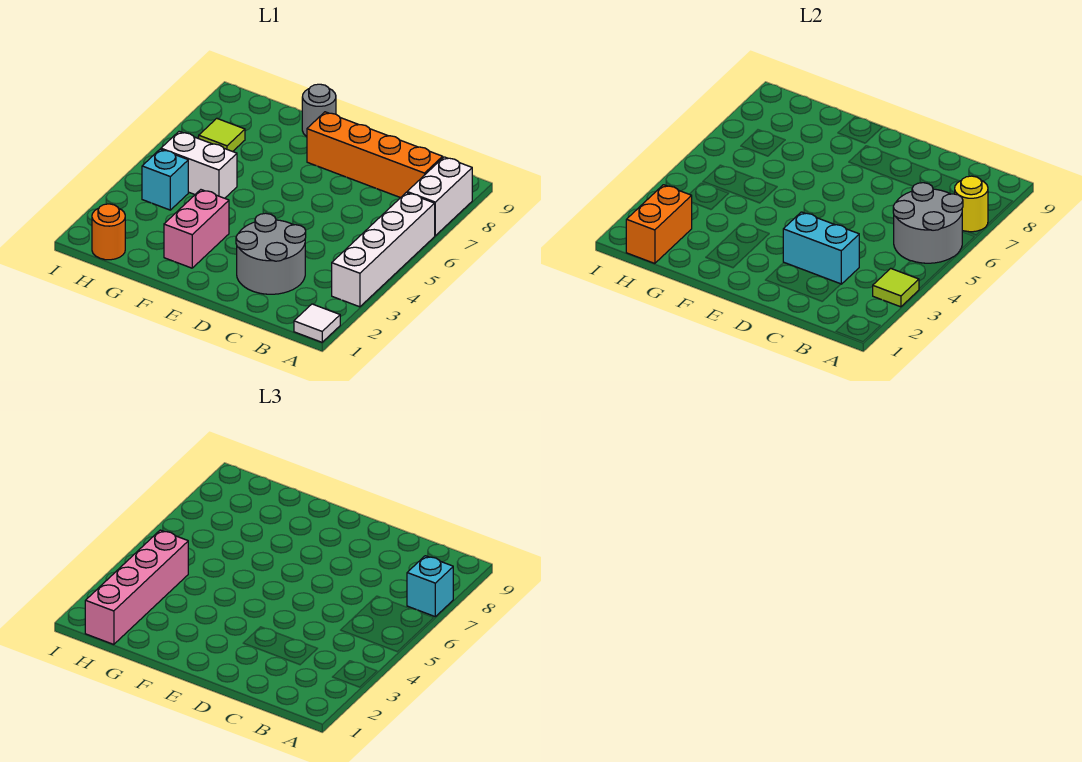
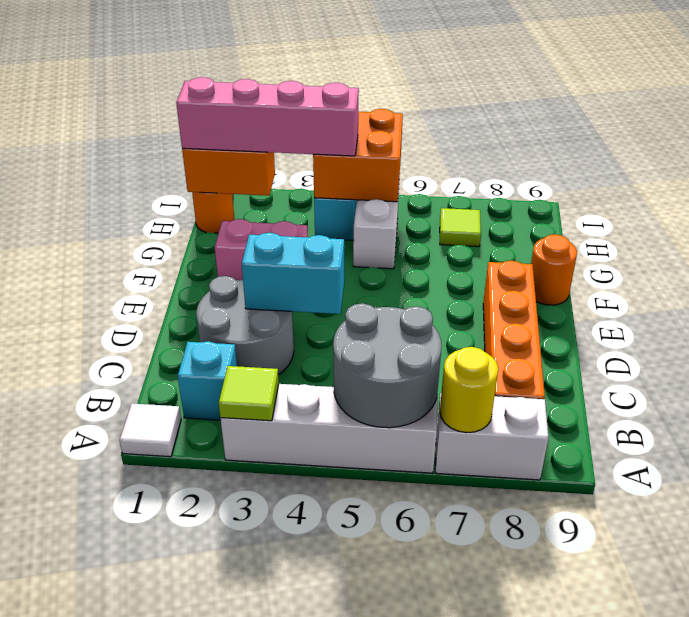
cyan brick A7 level 3 -> cyan brick B2 level 1
cyan brick C3:D3 level 2 -> cyan brick D3:D4 level 2
grey round brick F9 level 1 -> orange round brick F9 level 1
none -> orange brick H4:I5 level 2

